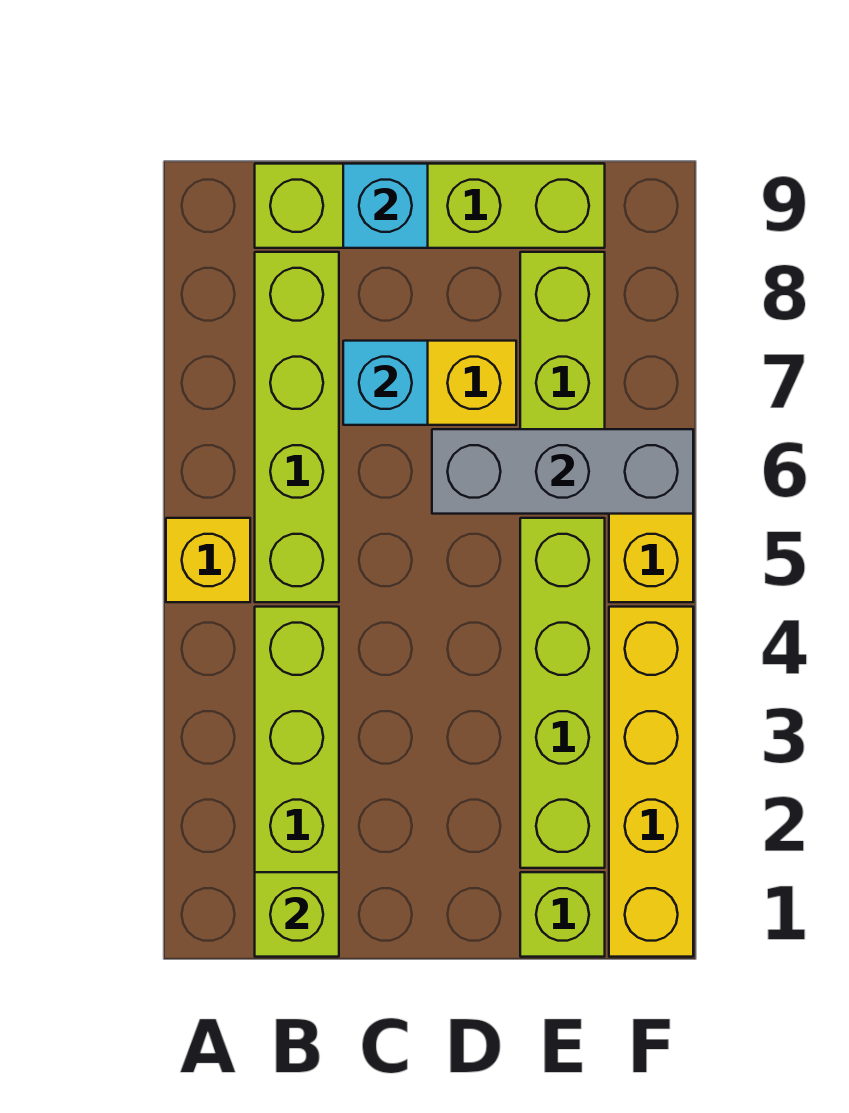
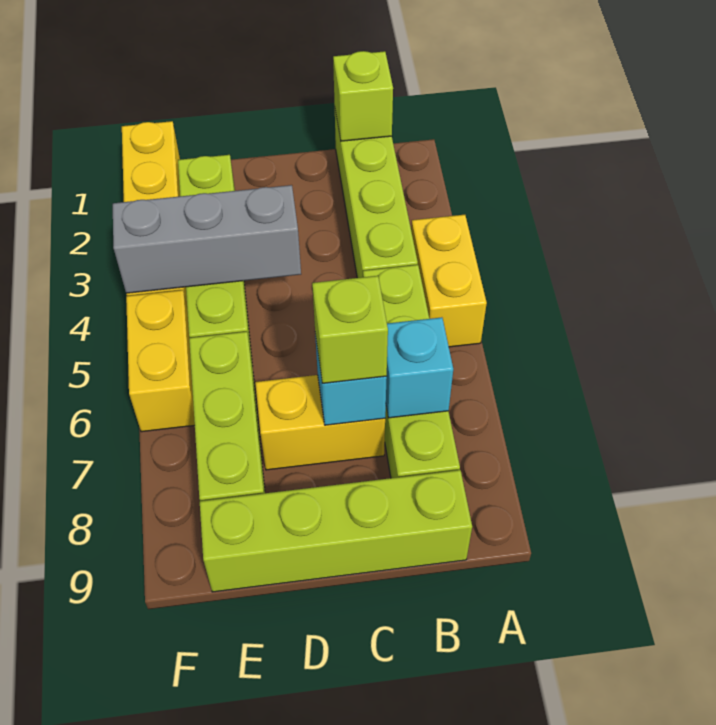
yellow brick A5 level 1 -> yellow brick A4:A5 level 1
cyan brick C9 level 2 -> cyan brick B7 level 2
grey brick D6:F6 level 2 -> grey brick D4:F4 level 2
lime brick E1 level 1 -> lime brick C7 level 3

